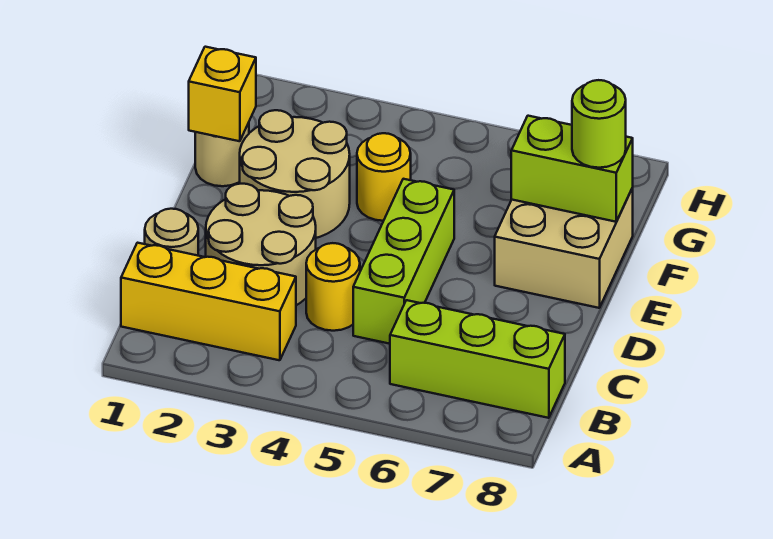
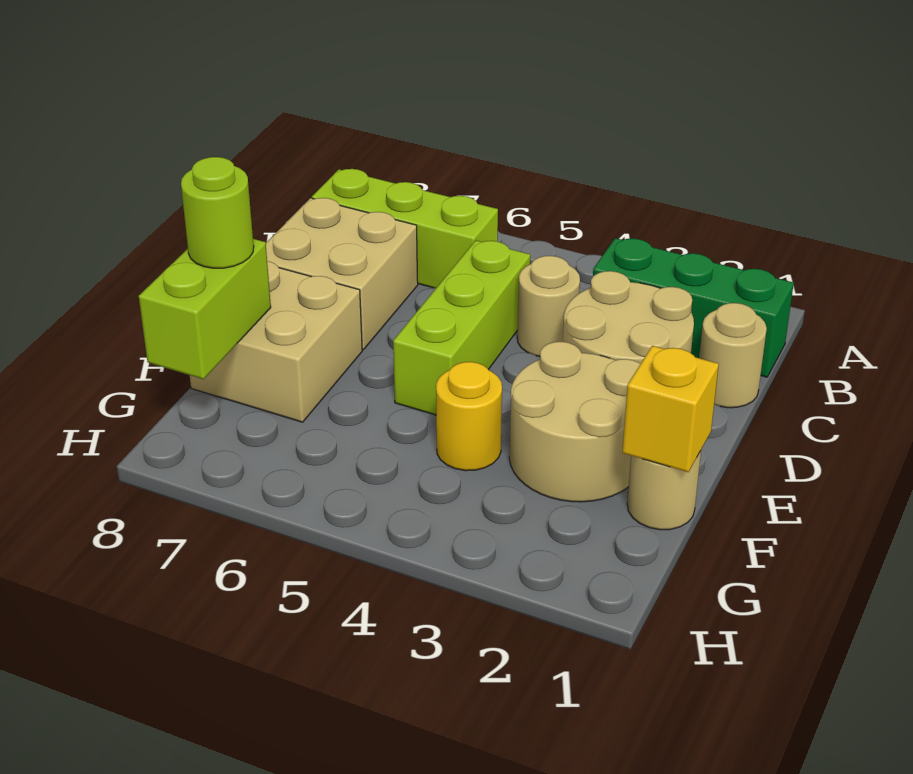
yellow brick B1:B3 level 1 -> green brick B1:B3 level 1
yellow round brick C4 level 1 -> tan round brick C4 level 1
none -> tan brick C7:D8 level 1
lime brick F7:F8 level 2 -> lime brick F8:G8 level 2

